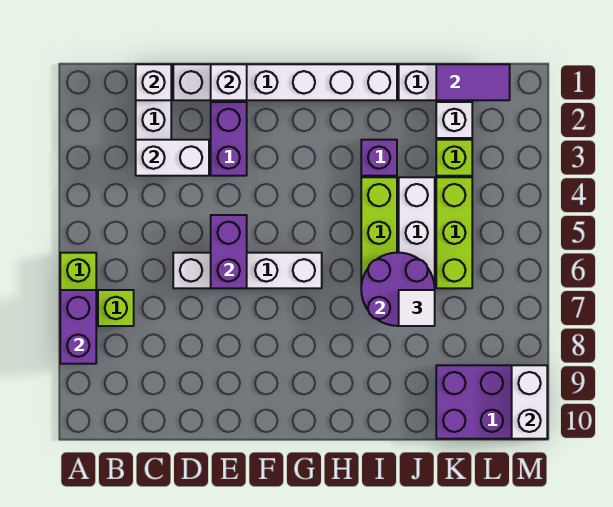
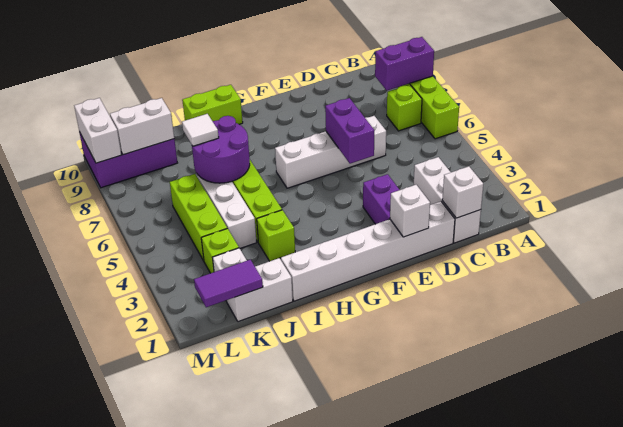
purple brick A7:A8 level 2 -> purple brick A8:B8 level 2
white brick C3:D3 level 2 -> white brick K9:L9 level 2
none -> lime brick H10:I10 level 1
purple brick I3 level 1 -> lime brick I3 level 1

